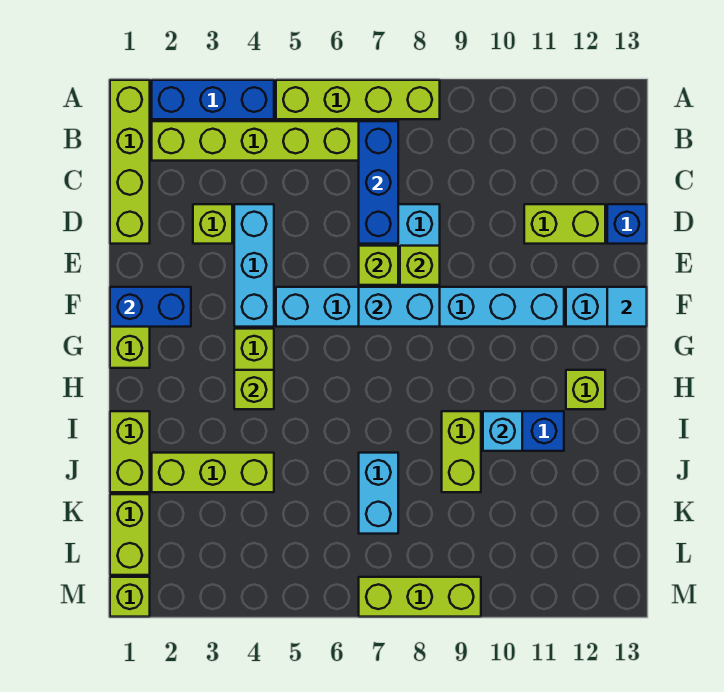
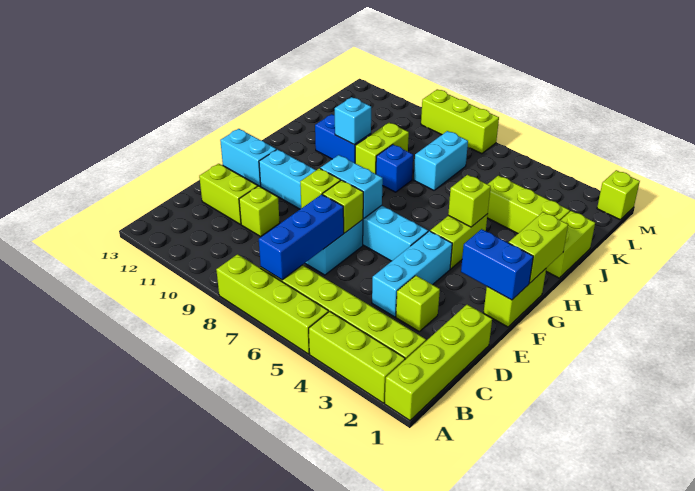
blue brick A2:A4 level 1 -> lime brick A2:A4 level 1
blue brick D13 level 1 -> blue brick I8 level 1
cyan tile F13 level 2 -> none
lime brick H12 level 1 -> lime brick D10 level 1
lime brick K1:L1 level 1 -> lime brick G1:H1 level 2

